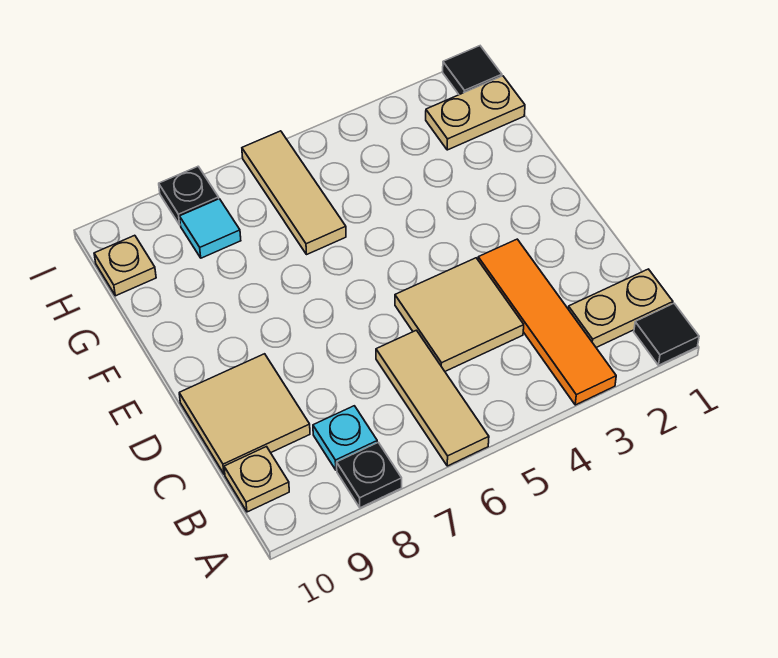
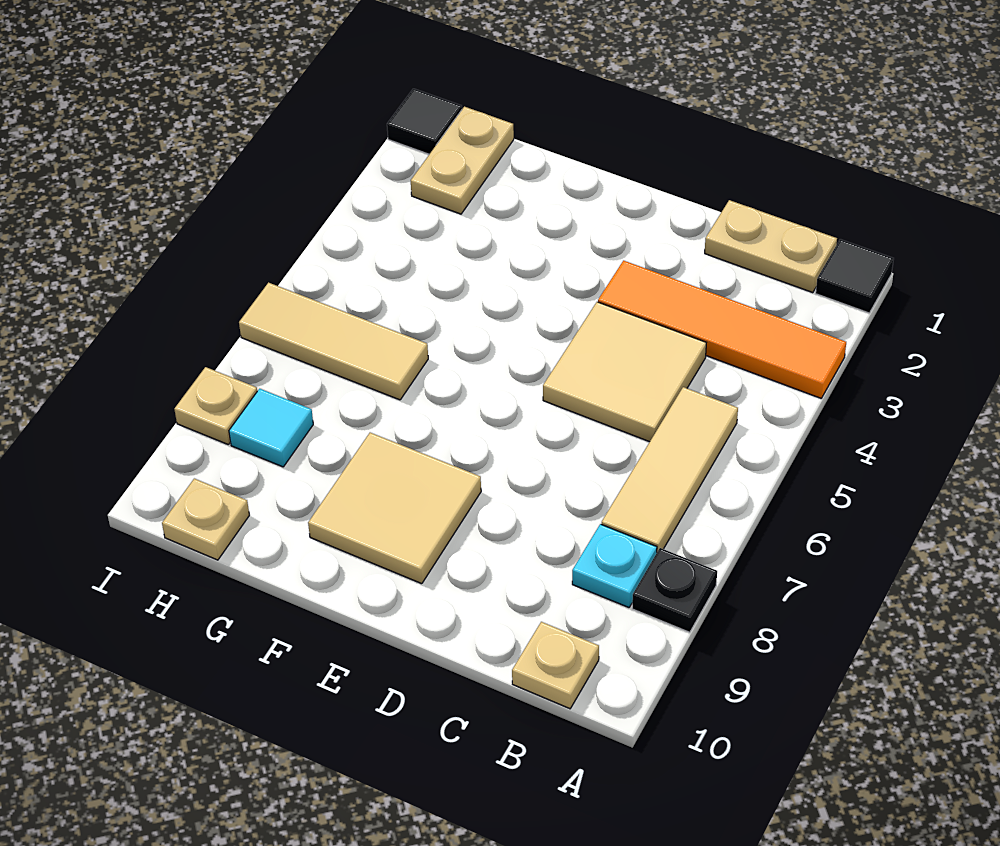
tan tile A6:C6 level 1 -> tan tile B5:B7 level 1
tan plate B1:B2 level 1 -> tan plate B1:C1 level 1
tan tile C9:D10 level 1 -> tan tile E8:F9 level 1
black plate I8 level 1 -> tan plate I8 level 1

